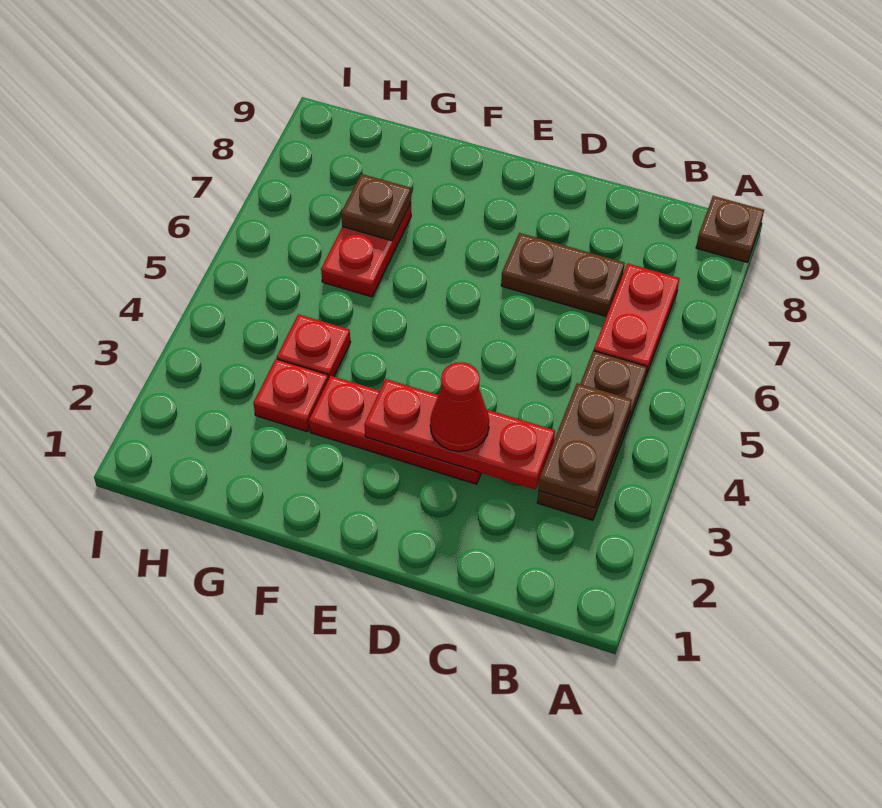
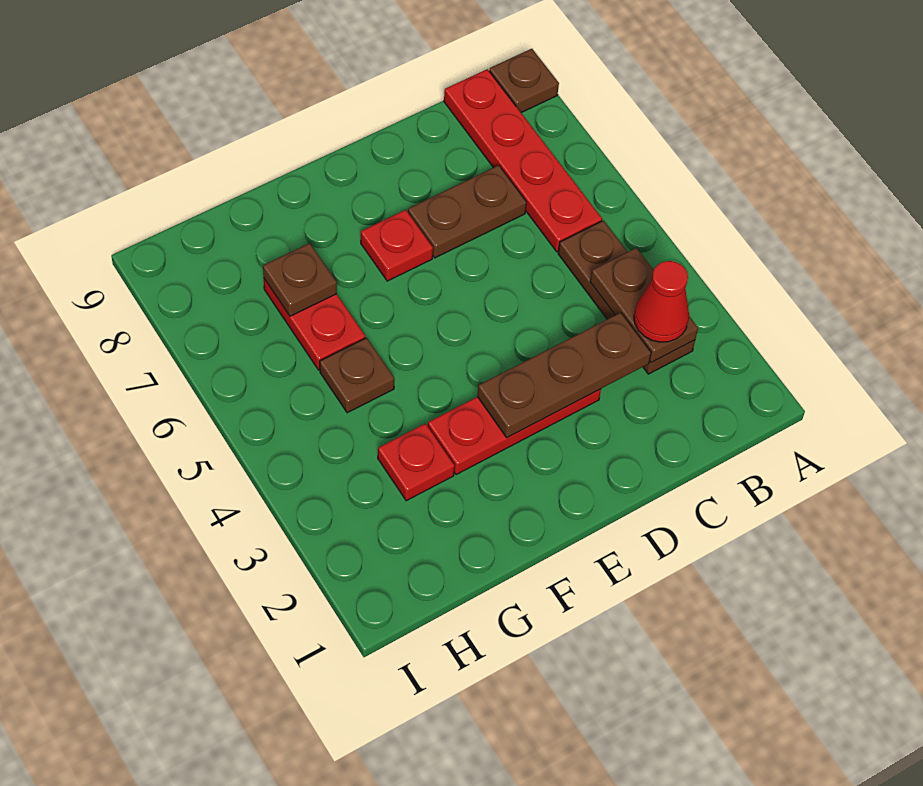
red plate B6:B7 level 1 -> red plate B6:B9 level 1
red plate C3:E3 level 2 -> brown plate C3:E3 level 2
red cone D3 level 3 -> red cone B3 level 3
red plate G4 level 1 -> red plate E7 level 1
none -> brown plate G5 level 1

